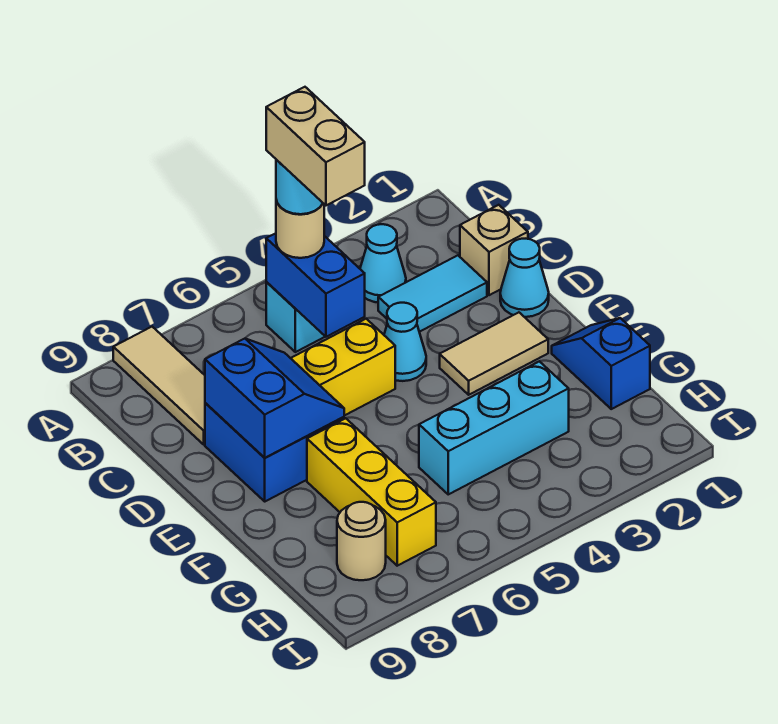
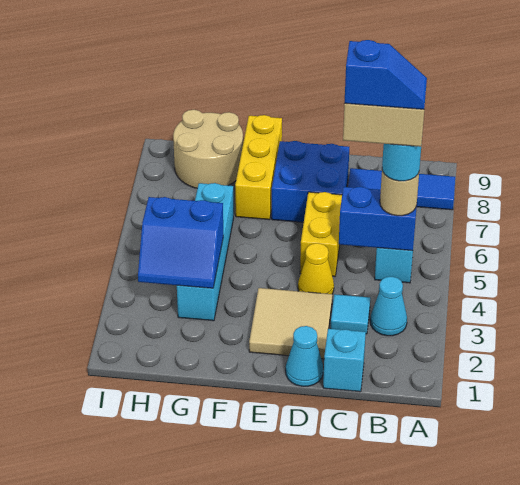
tan tile A8:C8 level 1 -> blue tile A8:C8 level 1
tan brick C1 level 1 -> cyan brick C1 level 1
cyan tile C2:C3 level 1 -> cyan tile C3 level 1
cyan cone D4 level 1 -> yellow cone D4 level 1
blue slope D7:E8 level 2 top 8 -> blue slope G3:H4 level 2 top 4
tan tile E2:E3 level 1 -> tan tile D2:E3 level 1
blue slope F1:G1 level 1 top G -> blue slope B5:C5 level 6 top C
yellow brick F7:H7 level 1 -> yellow brick F7:F9 level 1
cyan brick G3:G5 level 1 -> cyan brick G3:G6 level 1
tan round brick H8 level 1 -> tan round brick G8:H9 level 1

